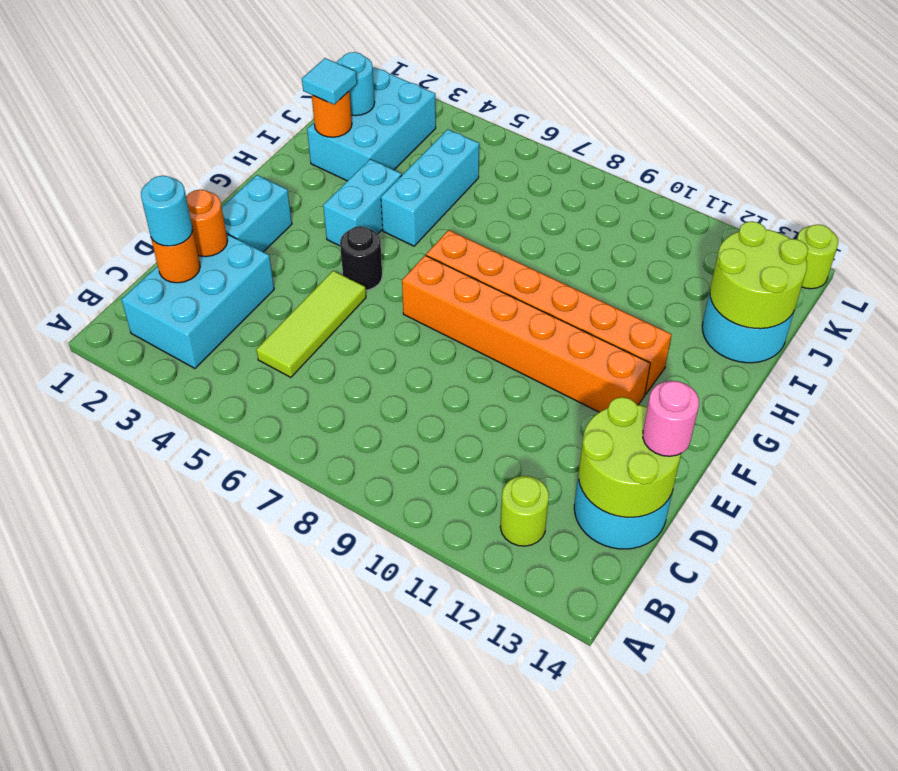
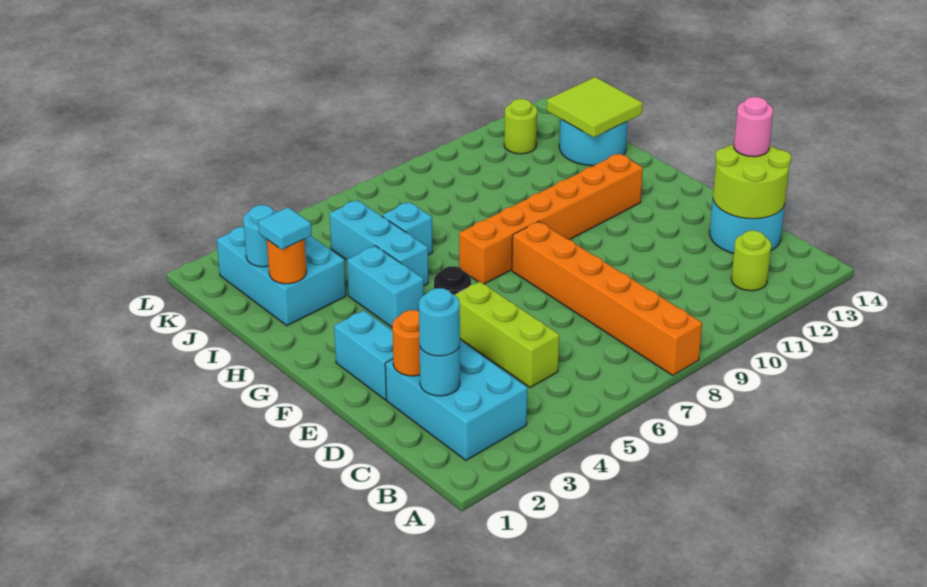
orange round brick C2 level 2 -> cyan round brick C2 level 2
lime tile C5:E5 level 1 -> lime brick C5:E5 level 1
orange brick F7:F12 level 1 -> orange brick A8:F8 level 1
none -> cyan brick I6 level 1
lime round brick I13:J14 level 2 -> lime tile I13:J14 level 2
lime round brick L14 level 1 -> lime round brick K12 level 1

